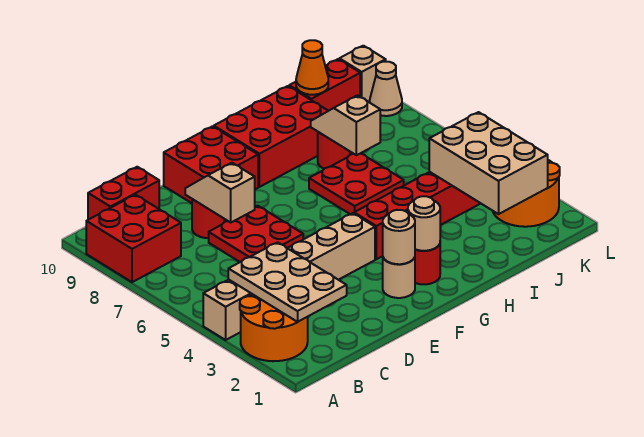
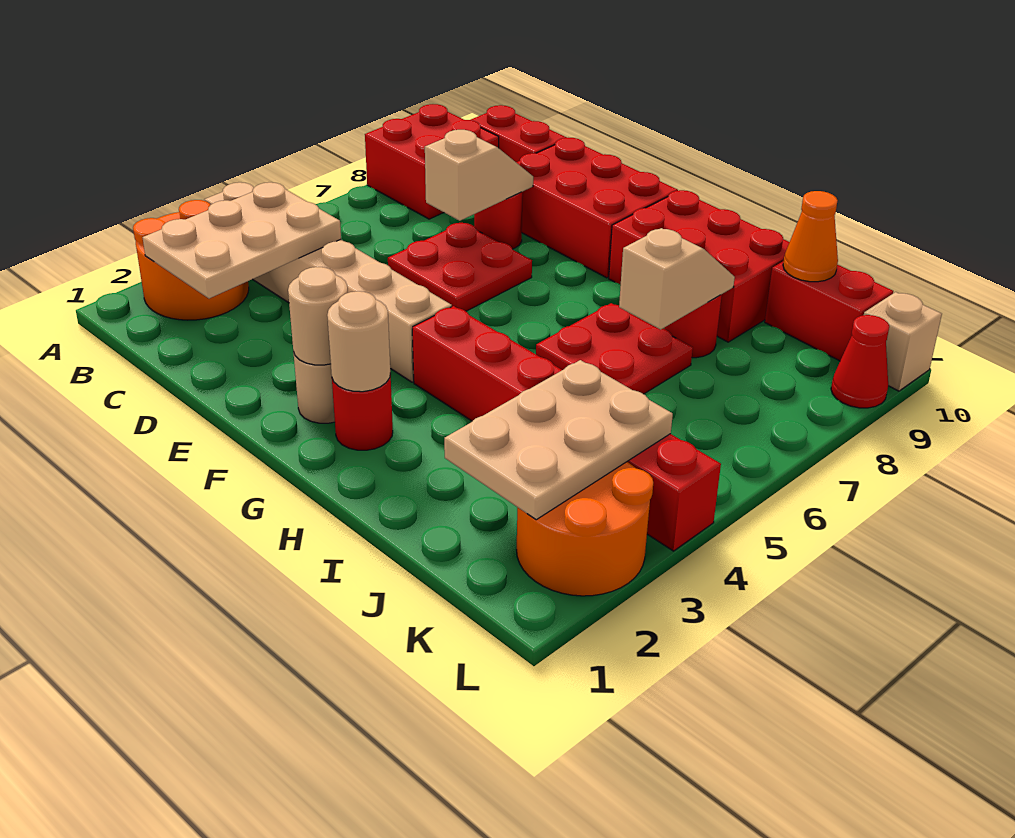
red brick E9:F10 level 1 -> red brick D9:F10 level 1
tan brick J2:K4 level 2 -> tan plate J2:K4 level 2
tan cone L9 level 1 -> red cone L9 level 1

